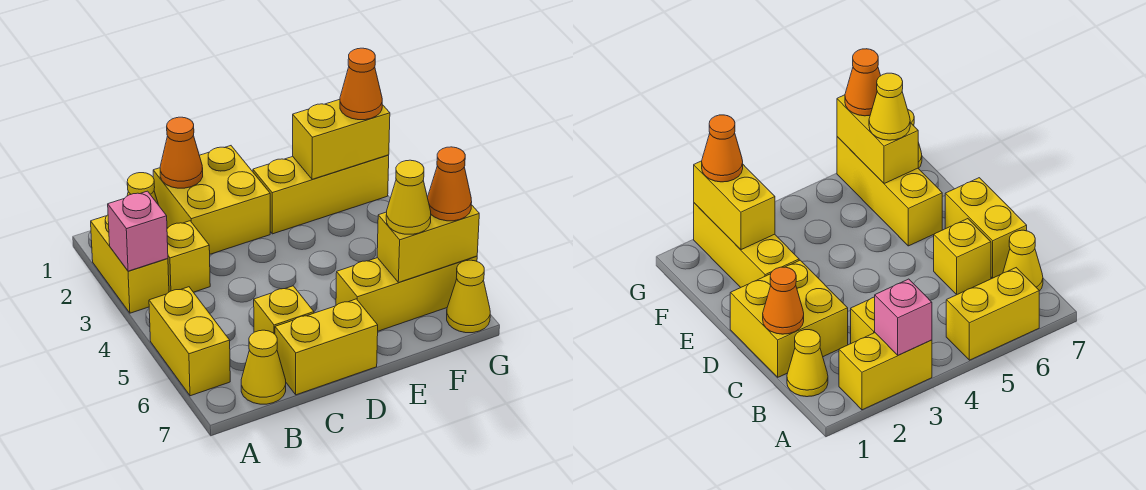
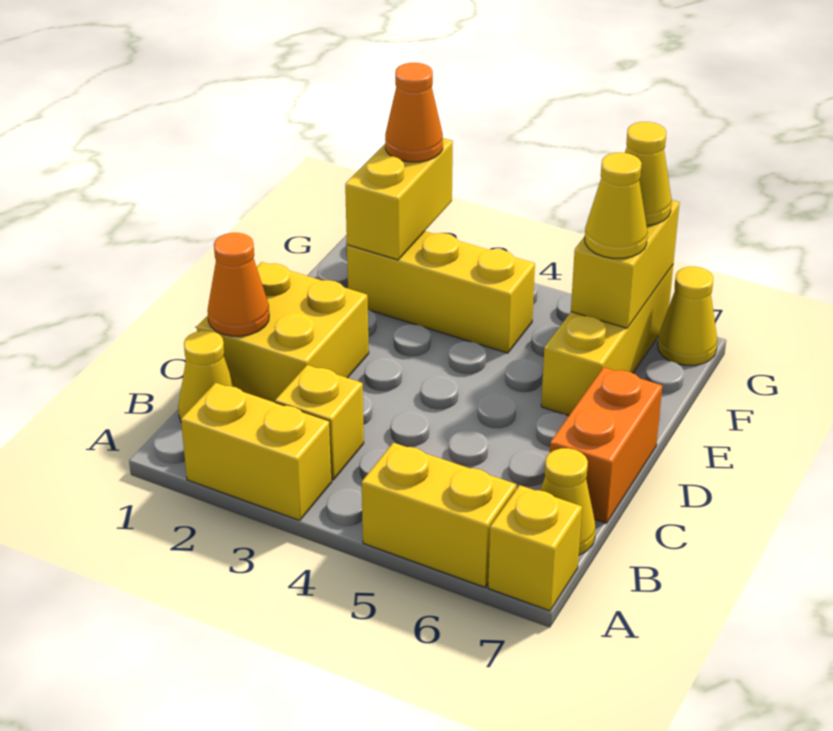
pink brick A3 level 2 -> none
yellow brick C6 level 1 -> yellow brick A7 level 1
yellow brick C7:D7 level 1 -> orange brick C7:D7 level 1
yellow brick E2:G2 level 1 -> yellow brick F2:F4 level 1
orange cone G6 level 3 -> yellow cone G6 level 3

